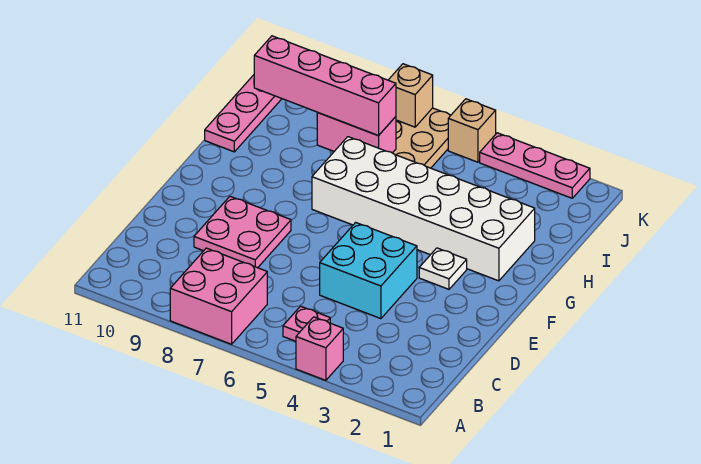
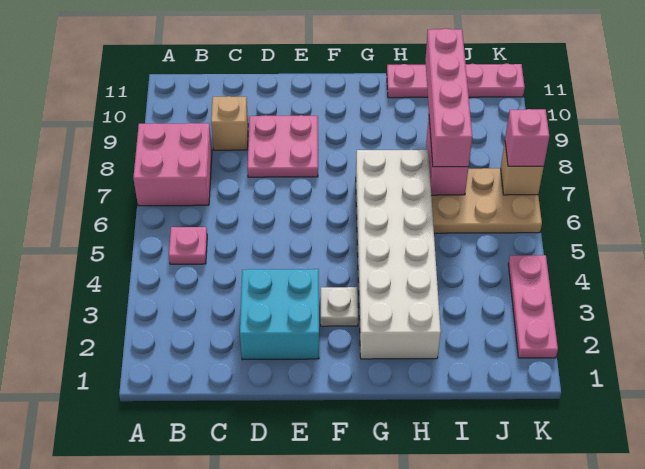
pink brick A4 level 1 -> pink brick K7 level 3
cyan brick D4:E5 level 1 -> cyan brick D2:E3 level 1
tan brick K5 level 1 -> tan brick C9 level 1

